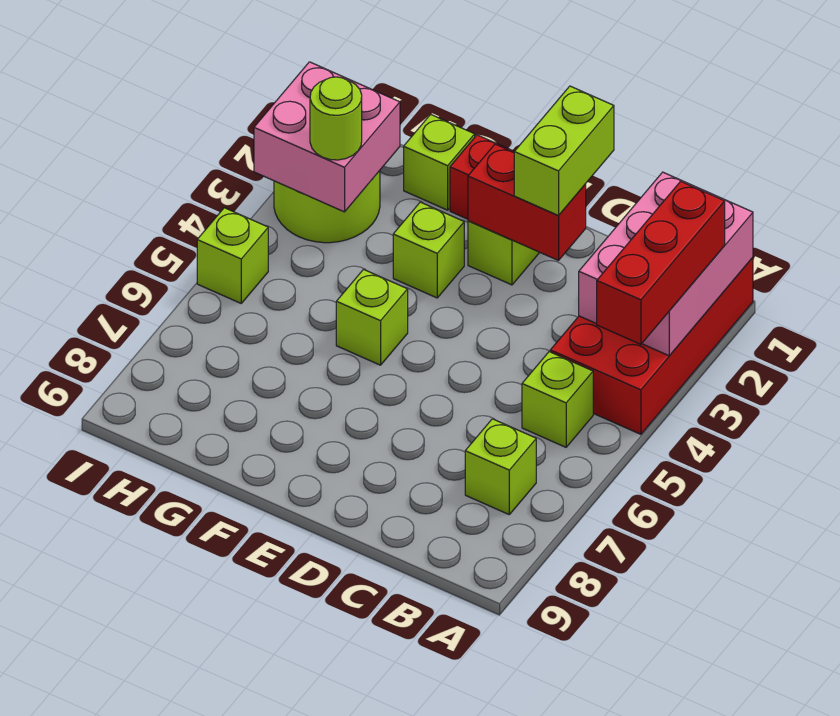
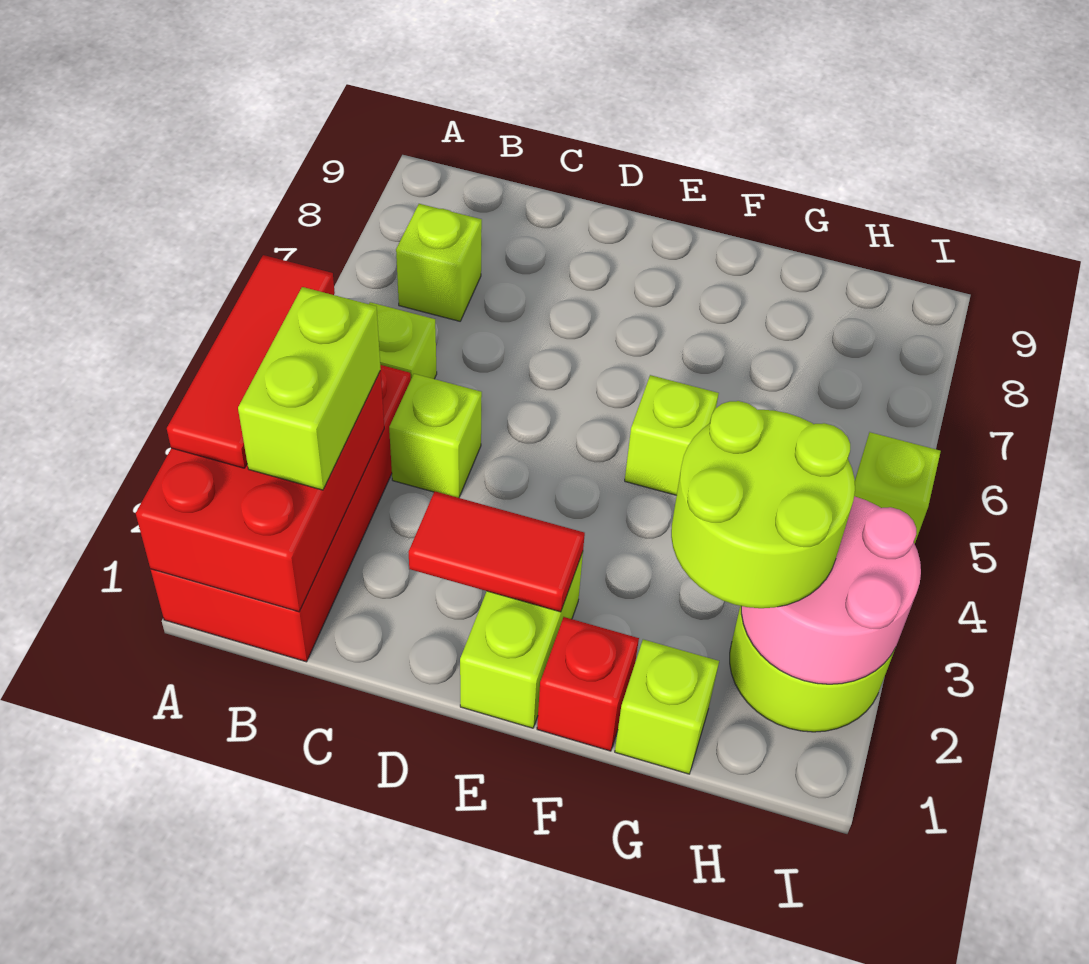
pink brick A1:B3 level 2 -> red brick A1:B3 level 2
red brick A2:A4 level 3 -> red tile A2:A4 level 3
lime brick D1:D2 level 3 -> lime brick B2:B3 level 3
red brick D2:E2 level 2 -> red tile D2:E2 level 2
lime brick F3 level 1 -> lime brick C4 level 1
pink brick H2:I3 level 2 -> pink round brick H2:I3 level 2
lime round brick H3 level 3 -> lime round brick G2:H3 level 3

